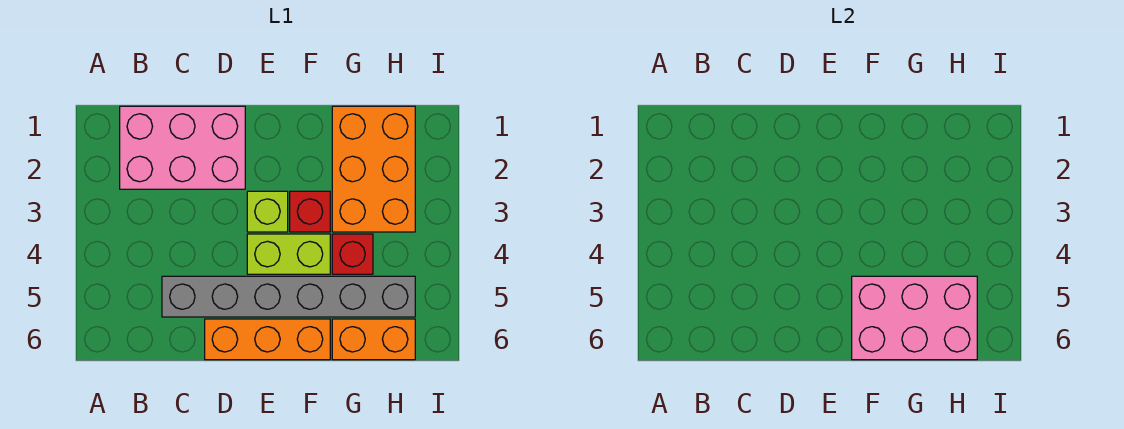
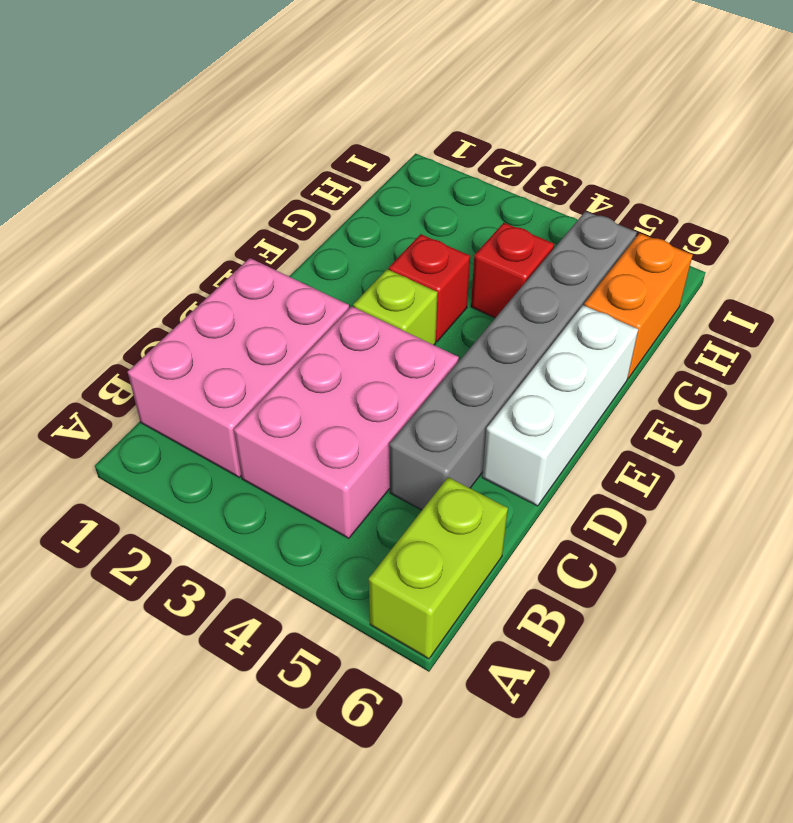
orange brick D6:F6 level 1 -> white brick D6:F6 level 1
lime brick E4:F4 level 1 -> lime brick A6:B6 level 1
pink brick F5:H6 level 2 -> pink brick B3:D4 level 1
orange brick G1:H3 level 1 -> none

